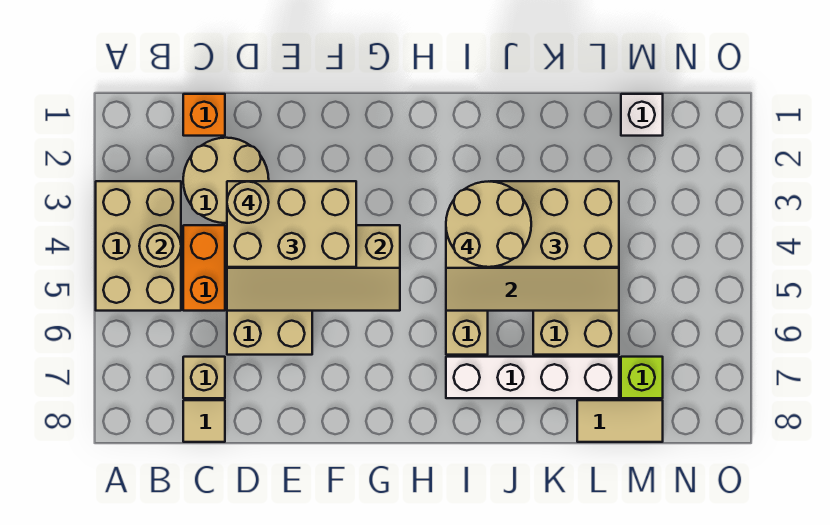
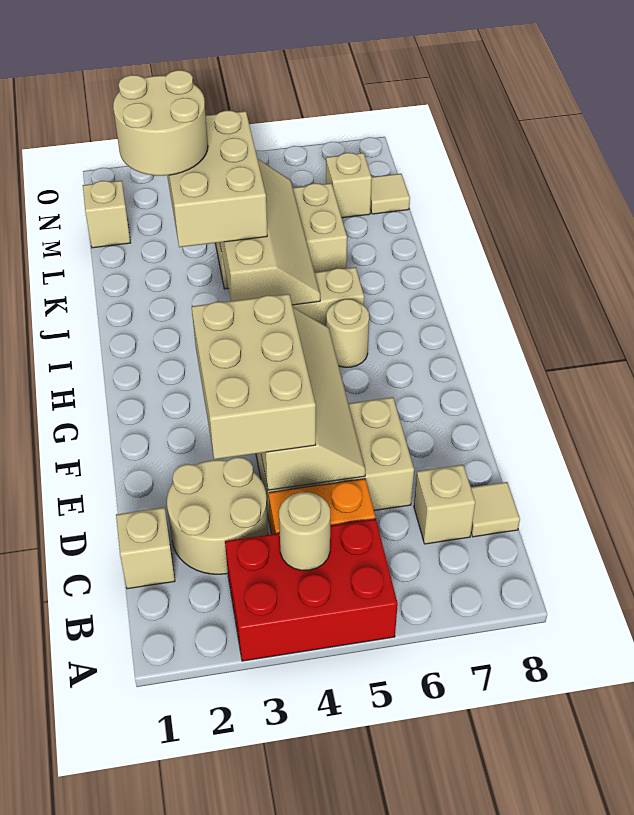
tan brick A3:B5 level 1 -> red brick A3:B5 level 1
orange brick C1 level 1 -> tan brick C1 level 1
tan round brick D3 level 4 -> tan round brick H6 level 1
tan round brick I3:J4 level 4 -> tan round brick K2:L3 level 4
white brick I7:L7 level 1 -> none
tan tile L8:M8 level 1 -> tan tile M8 level 1
white brick M1 level 1 -> tan brick M1 level 1
lime brick M7 level 1 -> tan brick M7 level 1

